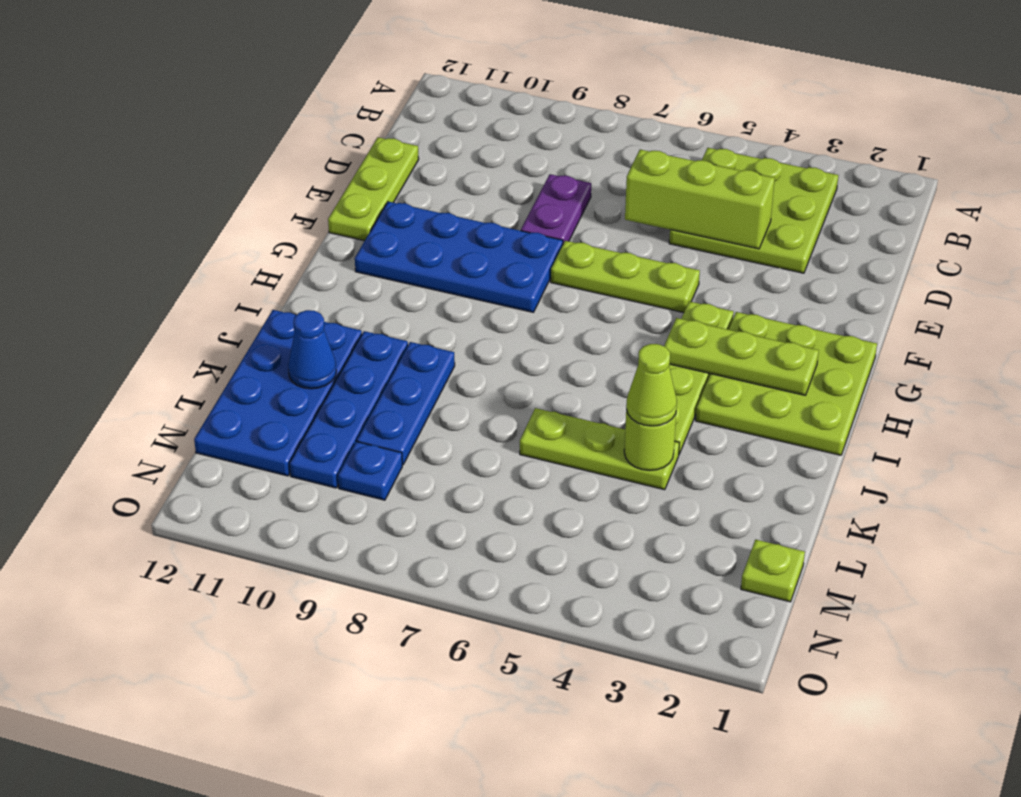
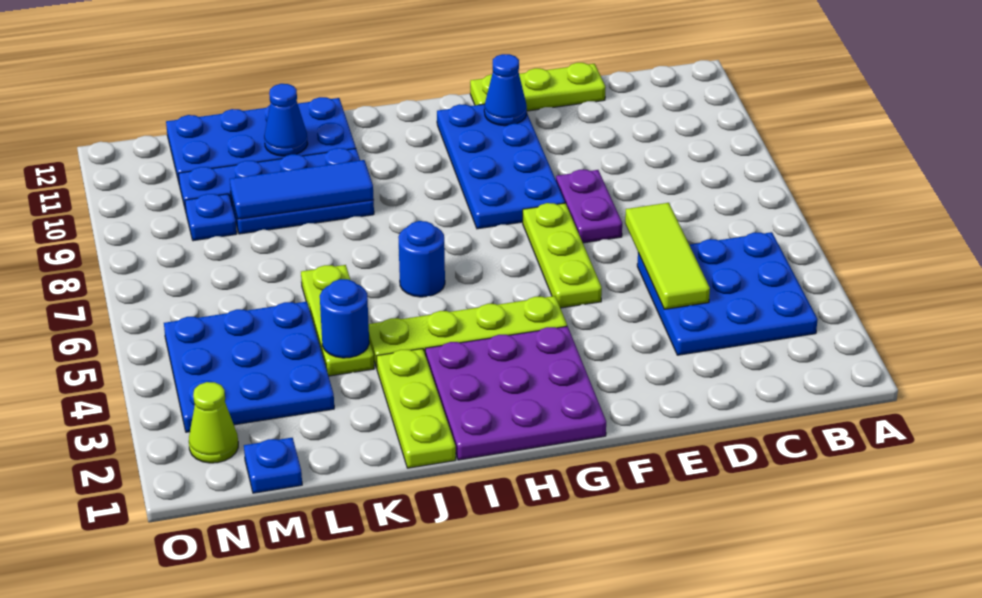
lime plate B3:D5 level 1 -> blue plate B3:D5 level 1
lime brick D4:D6 level 2 -> lime tile D4:D6 level 2
purple plate D8:E8 level 1 -> purple plate E7:E8 level 1
none -> blue cone F11 level 2
lime plate G1:I3 level 1 -> purple plate G1:I3 level 1
lime plate H2:H4 level 2 -> lime plate J1:J3 level 1
none -> blue round brick I6 level 1
none -> blue tile J9:L9 level 2
lime round brick K4 level 2 -> blue round brick K4 level 2
lime cone K4 level 3 -> lime cone N2 level 1
none -> blue plate L3:N5 level 1
lime plate M1 level 1 -> blue plate M1 level 1

